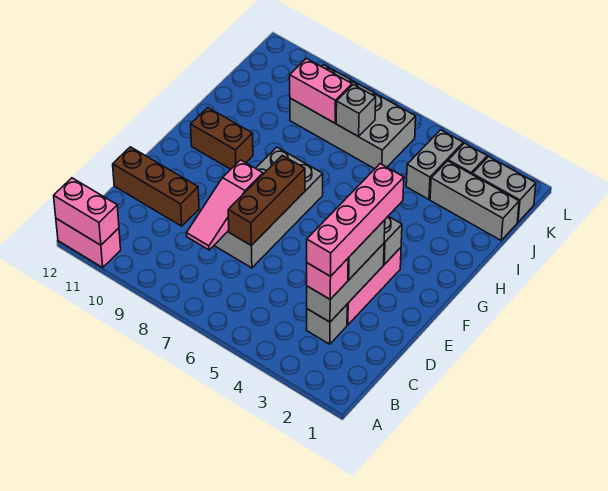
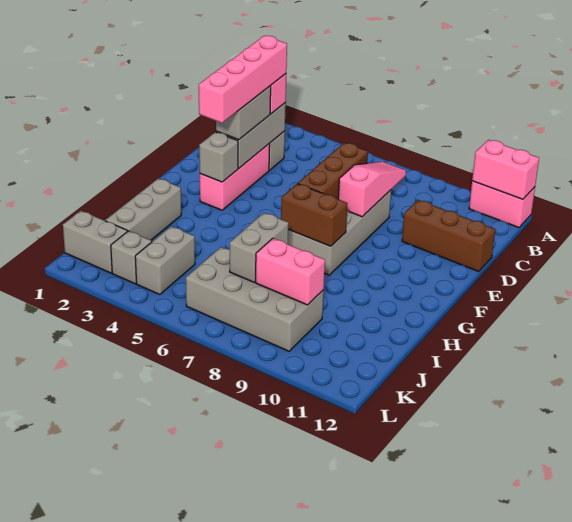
brown brick G10:G11 level 1 -> brown brick G7:G8 level 2
grey brick J1:J3 level 1 -> grey brick H2:J2 level 1
grey brick J7 level 2 -> grey brick I7:J7 level 2

